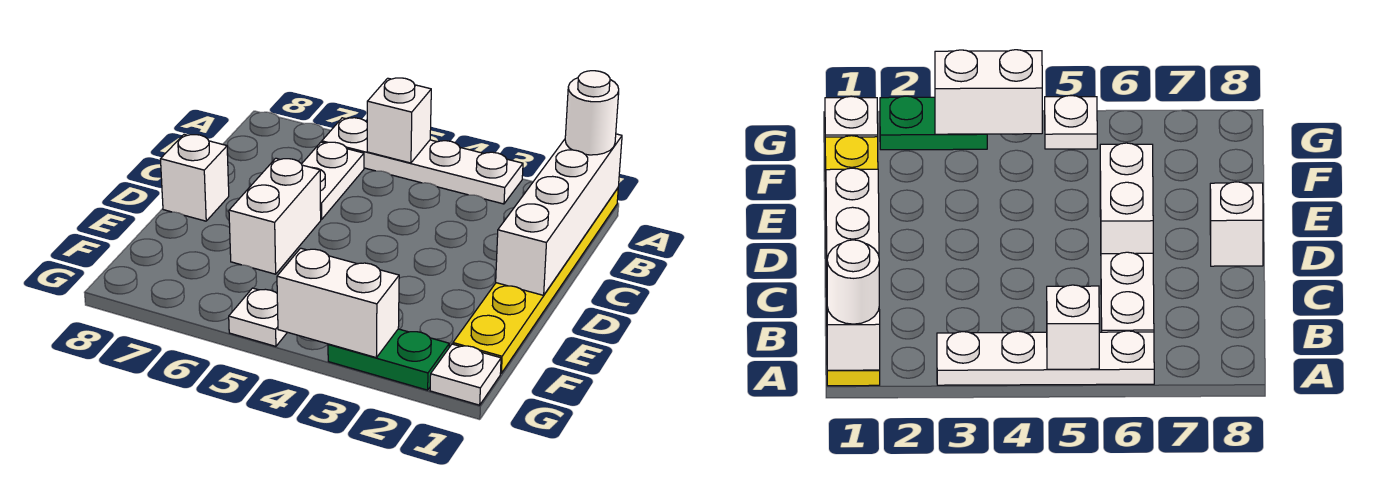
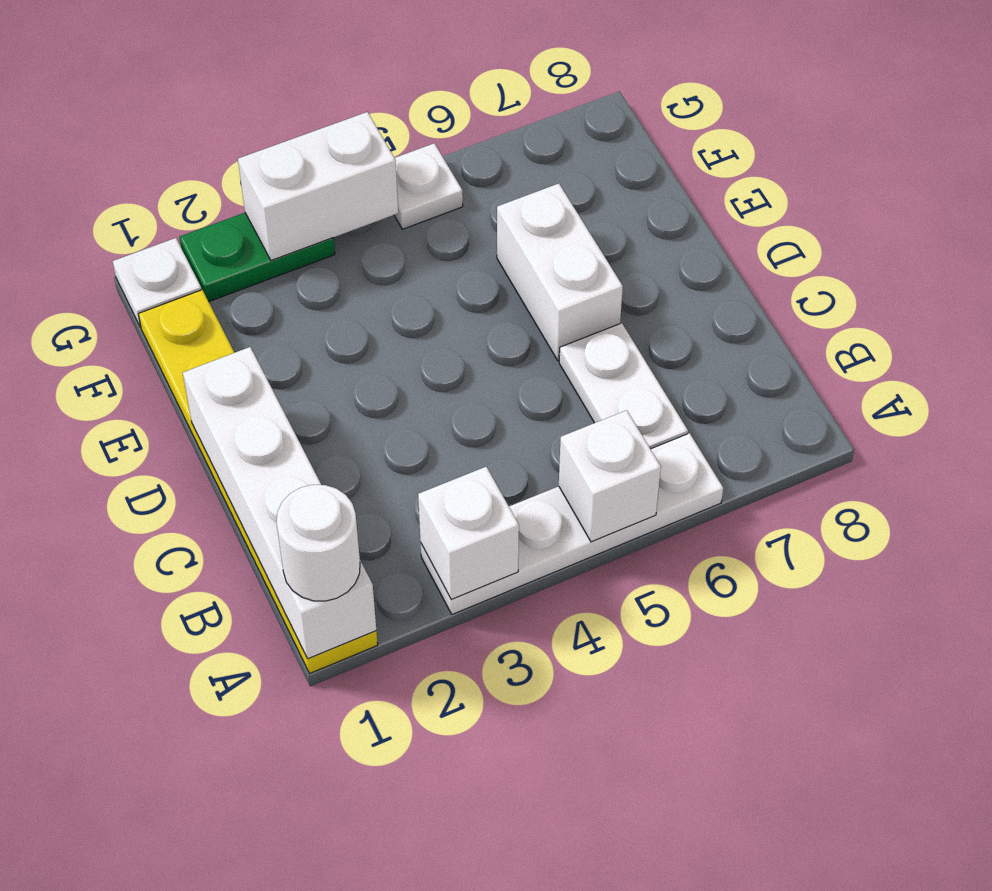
white brick D8 level 1 -> white brick A3 level 2

